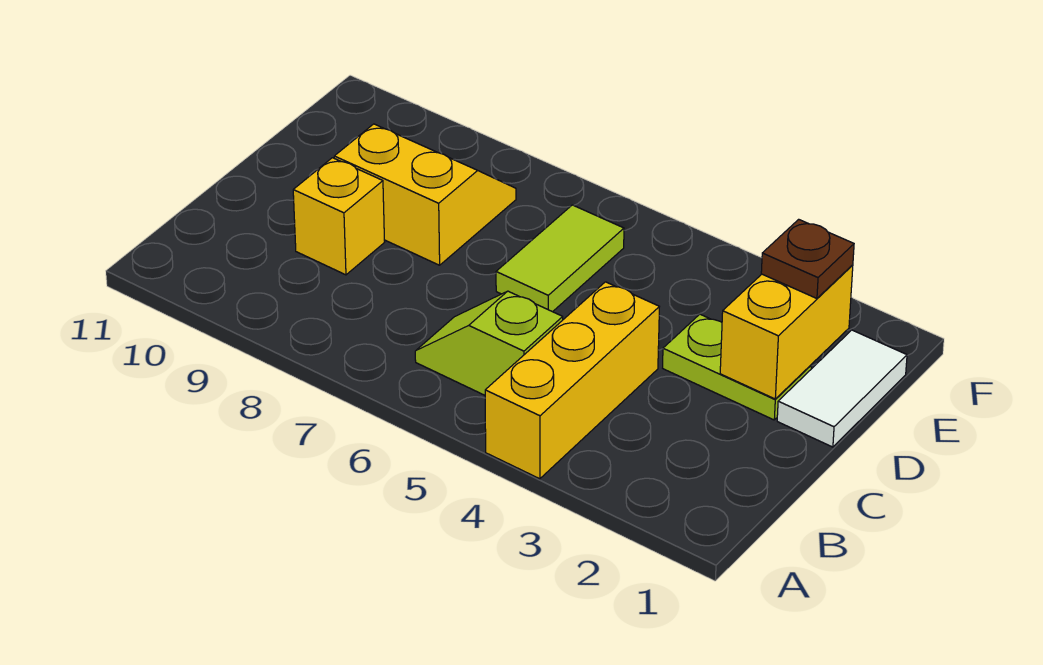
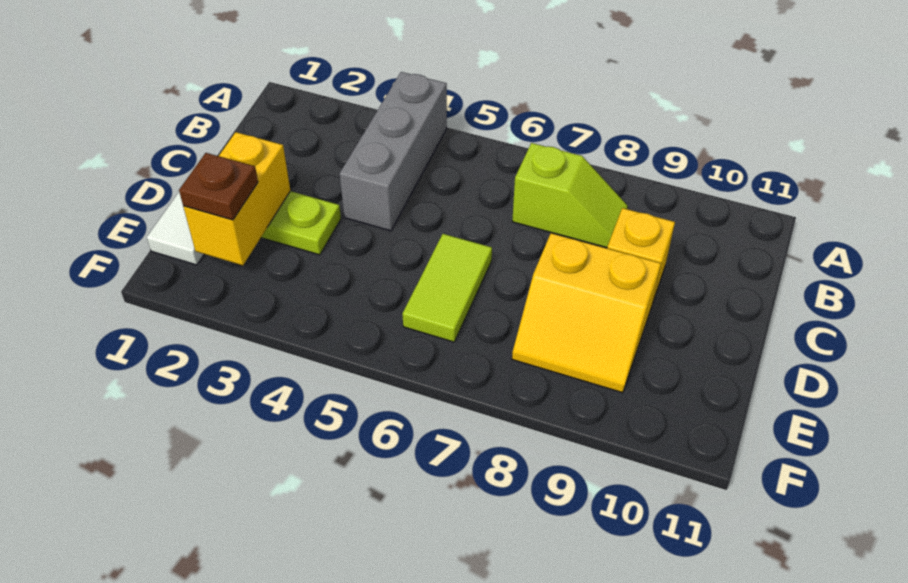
yellow brick A4:C4 level 1 -> grey brick A4:C4 level 1
lime slope B5:B6 level 1 top 5 -> lime slope B7:B8 level 1 top 7

